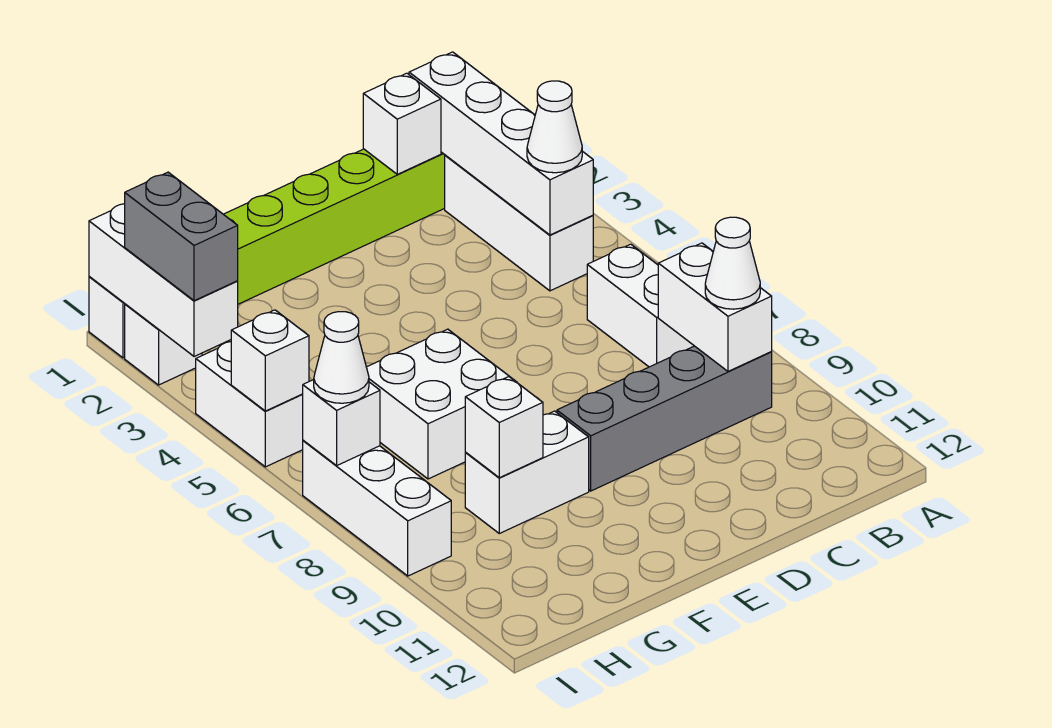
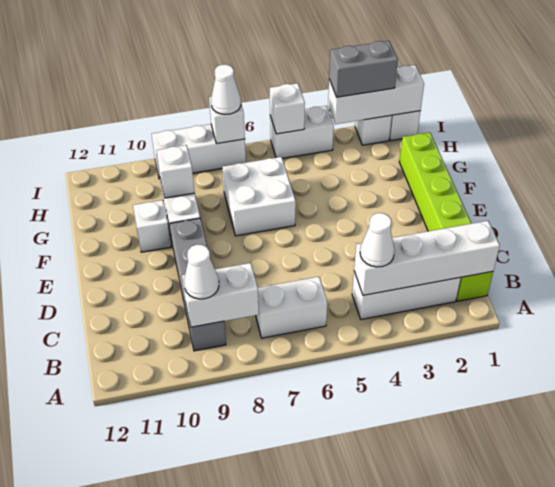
white brick C1 level 2 -> white brick F10 level 1

